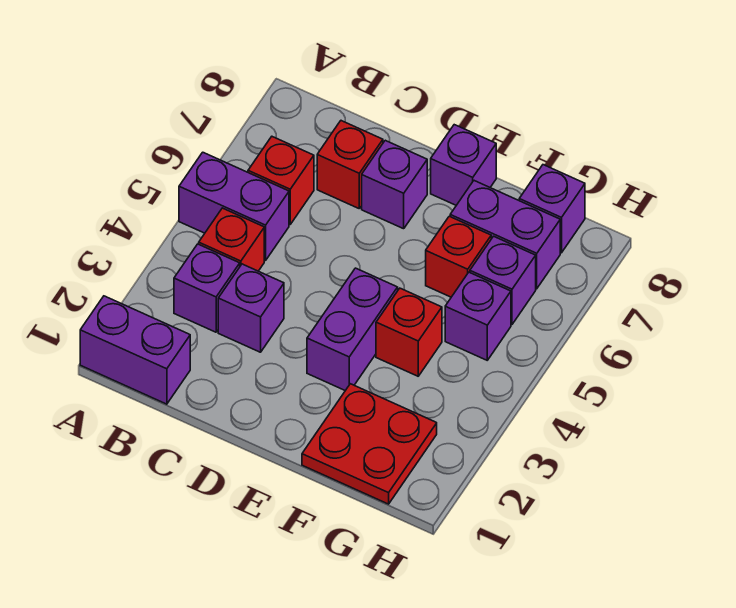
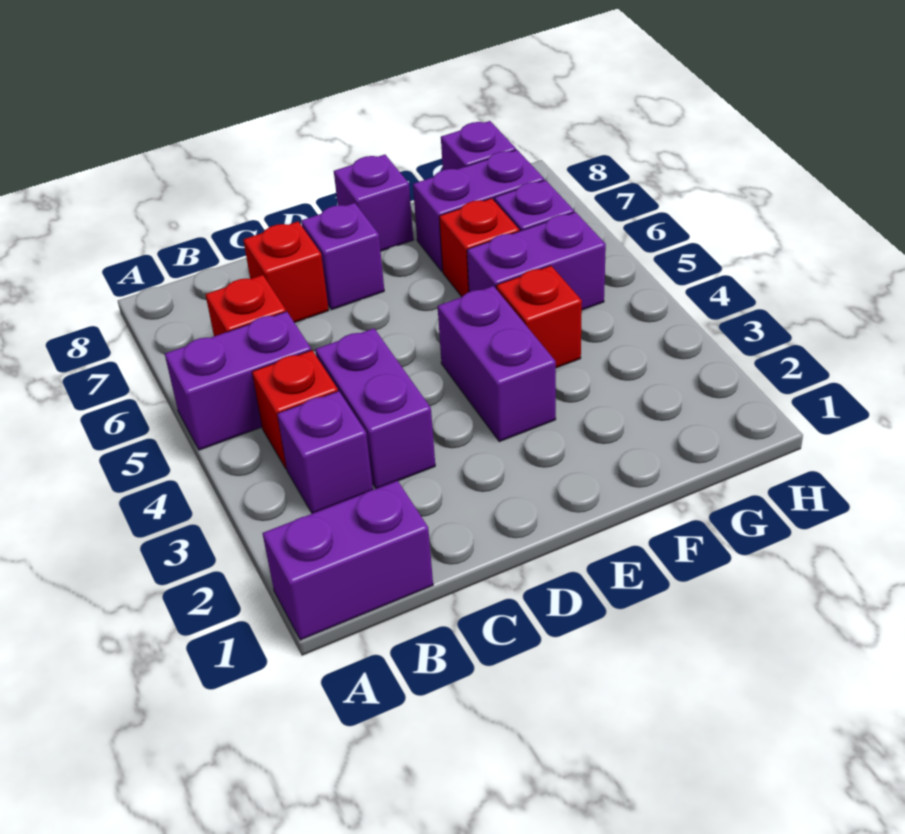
purple brick C3 level 1 -> purple brick C3:C4 level 1
red plate F1:G2 level 1 -> none
purple brick G5 level 1 -> purple brick F5:G5 level 1

